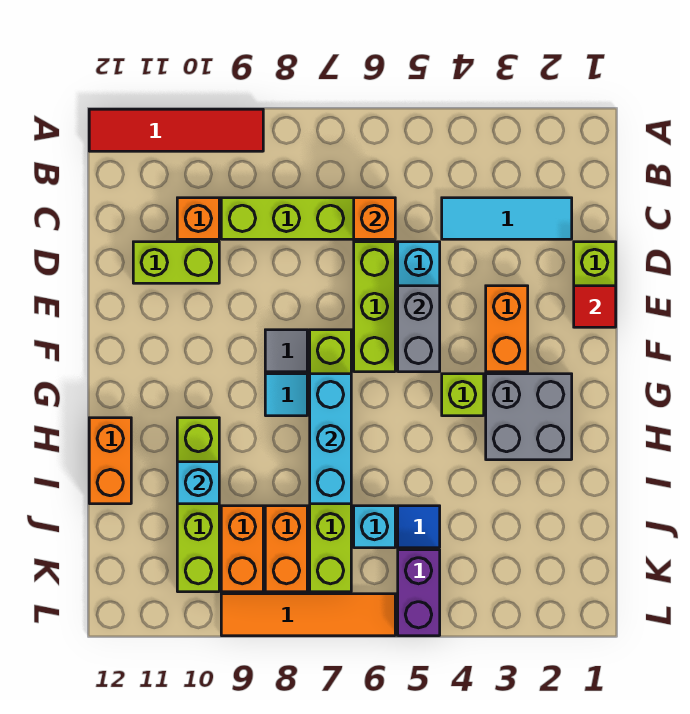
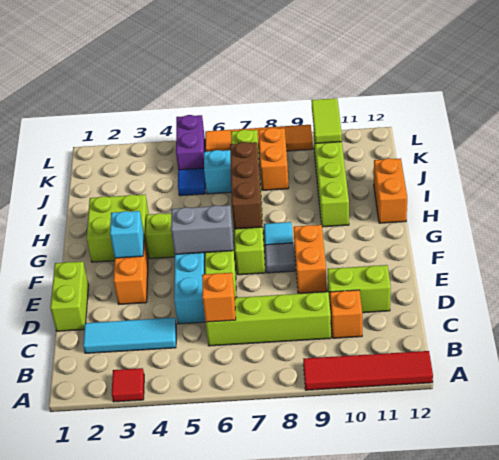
red tile E1 level 2 -> red tile A3 level 1
grey brick E5:F5 level 2 -> grey brick F5:F6 level 2
grey brick G2:H3 level 1 -> lime brick G2:H3 level 1
cyan brick G7:I7 level 2 -> brown brick G7:I7 level 2
cyan brick I10 level 2 -> cyan brick F3 level 2
orange brick J9:K9 level 1 -> orange brick E9:F9 level 1
none -> lime tile K10:L10 level 2

